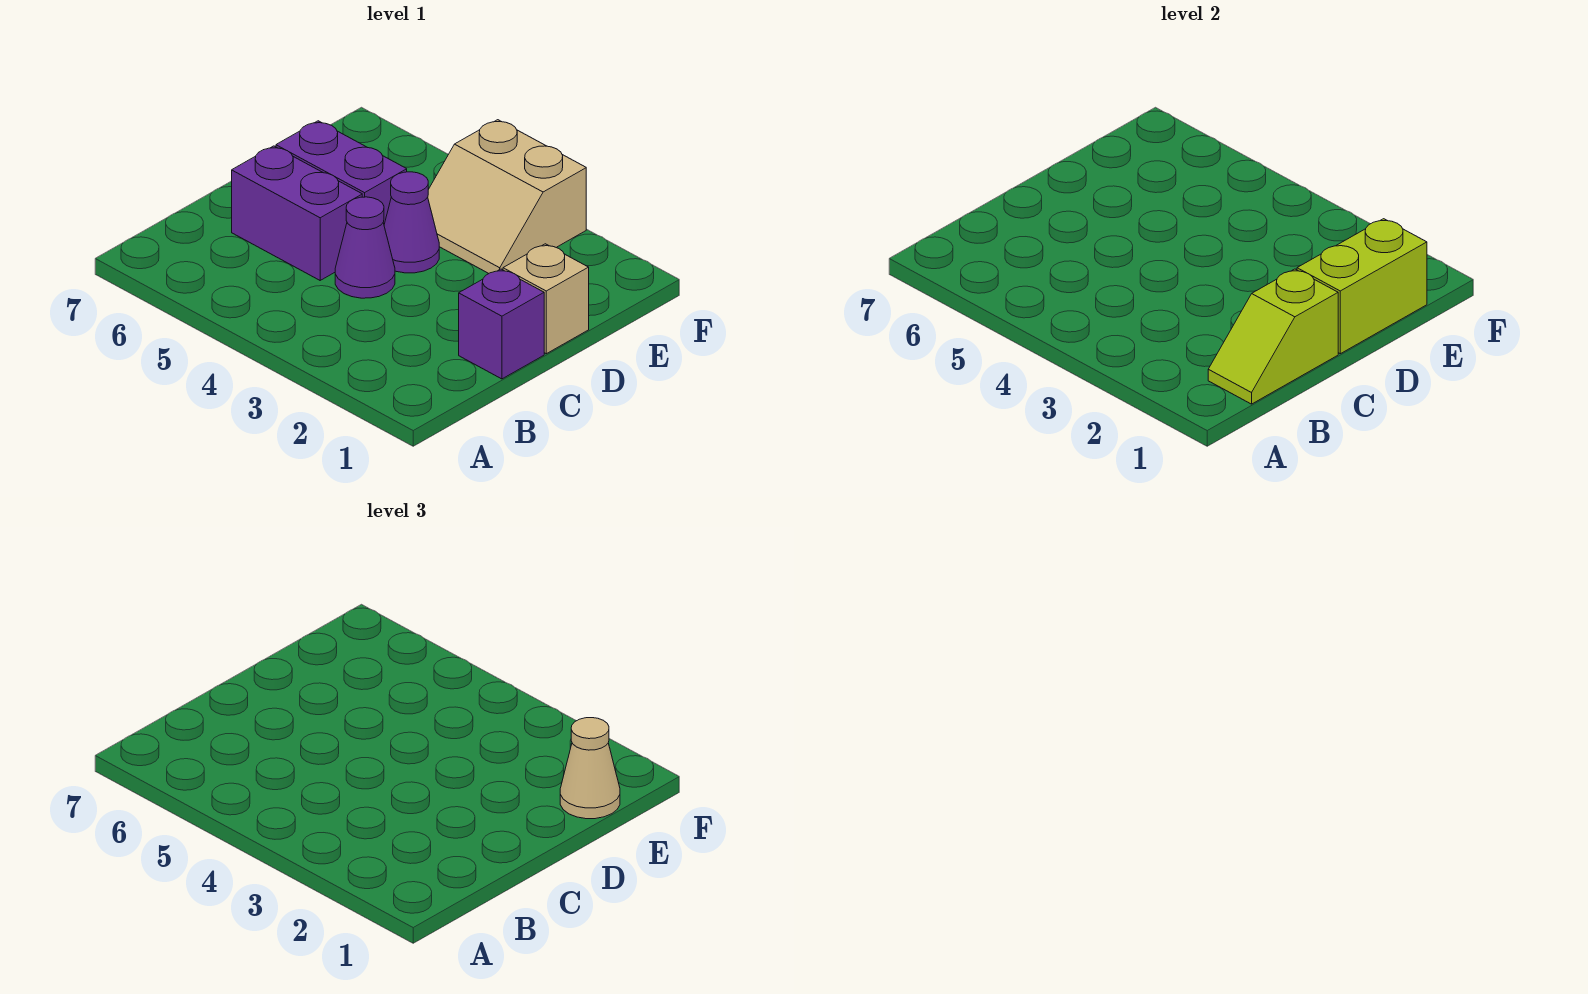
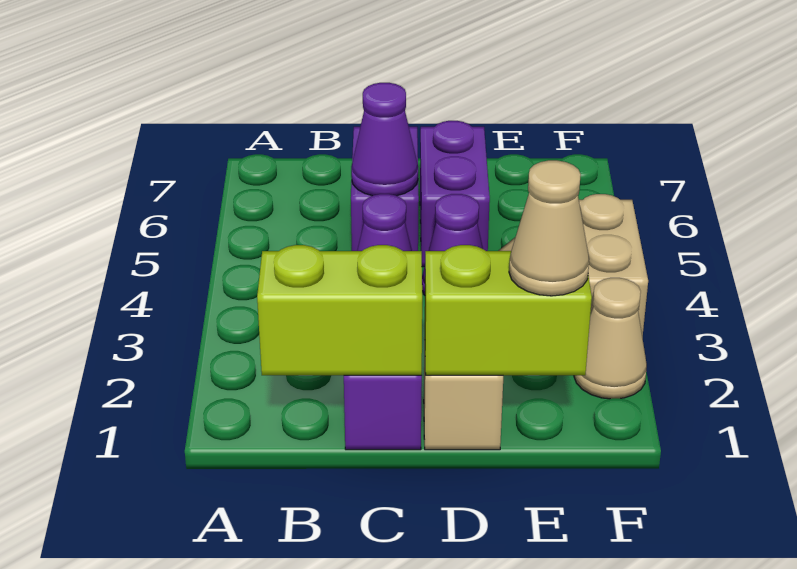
lime slope B1:C1 level 2 top C -> lime brick B1:C1 level 2
none -> purple cone C5 level 2
none -> tan cone F2 level 1

